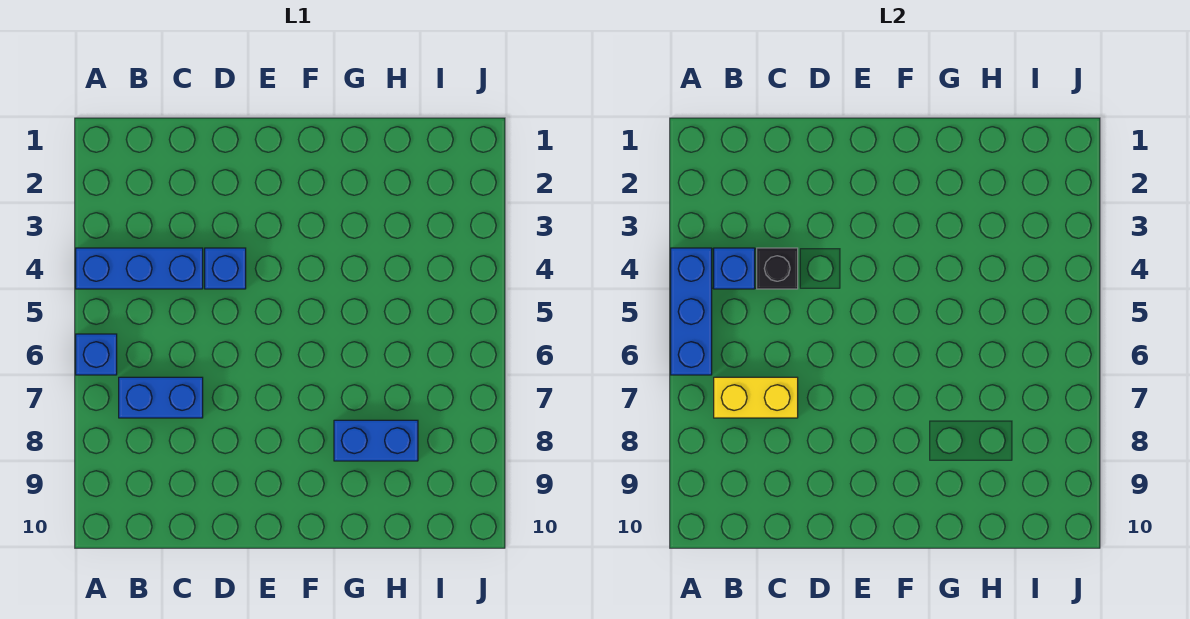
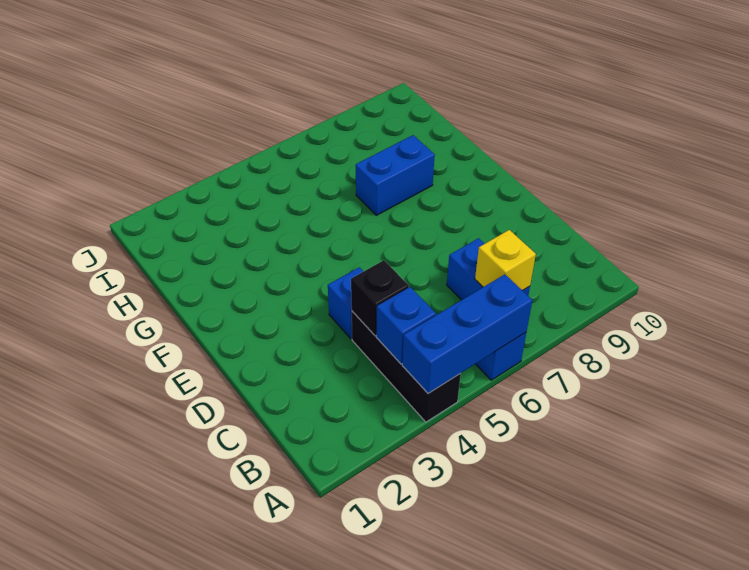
blue brick A4:C4 level 1 -> black brick A4:C4 level 1
yellow brick B7:C7 level 2 -> yellow brick B7 level 2
blue brick G8:H8 level 1 -> blue brick G7:G8 level 1

